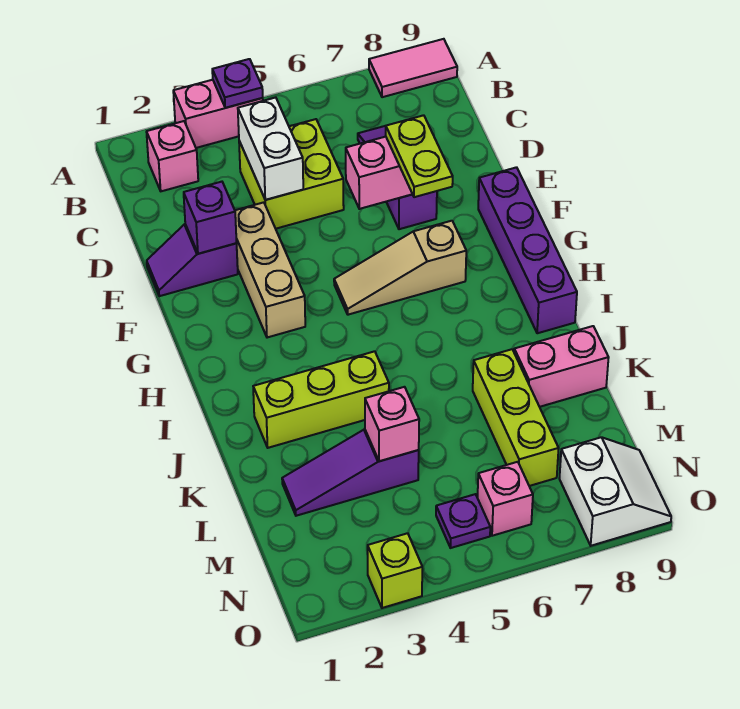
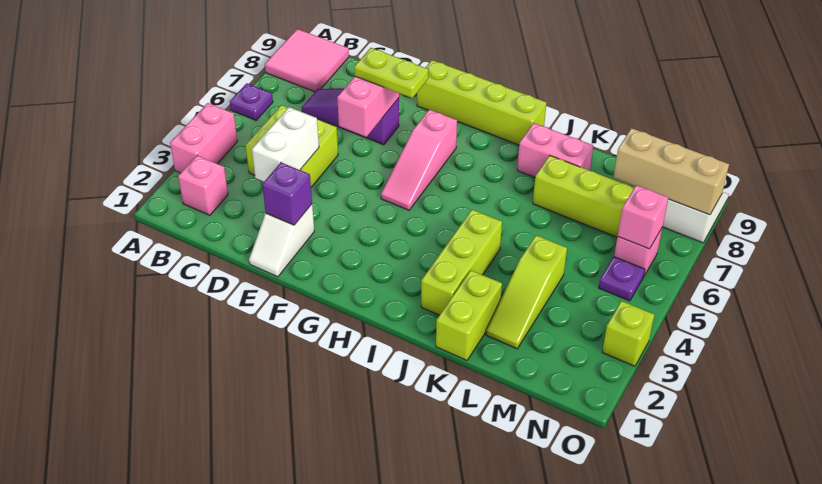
purple plate A4 level 2 -> purple plate A6 level 1
pink tile A8:A9 level 1 -> pink tile A8:B9 level 1
white brick C4:D4 level 2 -> white brick D3:D4 level 2
purple slope E1:E2 level 1 top 2 -> white slope E1:E2 level 1 top 2
tan brick E3:G3 level 1 -> tan brick M8:O8 level 2
purple brick F9:I9 level 1 -> lime brick F9:I9 level 1
tan slope G5:G7 level 1 top 7 -> pink slope G5:G7 level 1 top 7
none -> lime brick K1:K2 level 1
pink brick K8:K9 level 1 -> pink brick J8:K8 level 1
purple slope L2:L4 level 1 top 4 -> lime slope L2:L4 level 1 top 4
pink brick L4 level 2 -> pink brick N6 level 2

